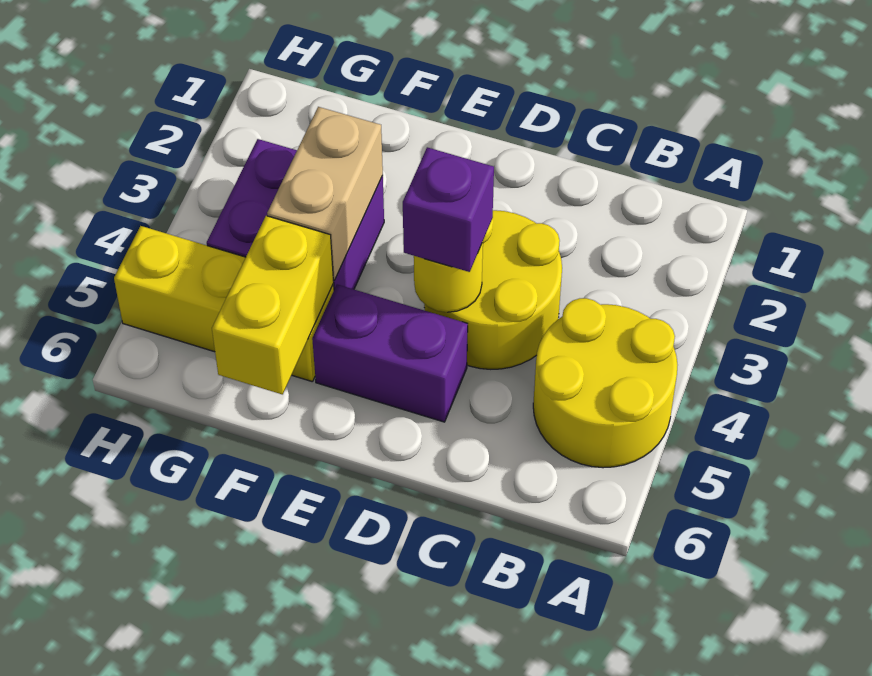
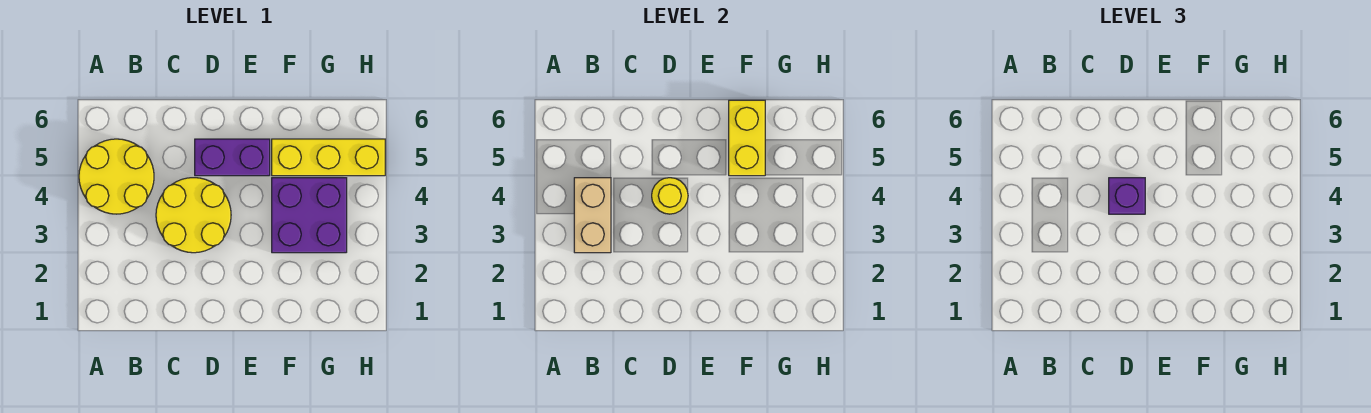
tan brick F3:F4 level 2 -> tan brick B3:B4 level 2

